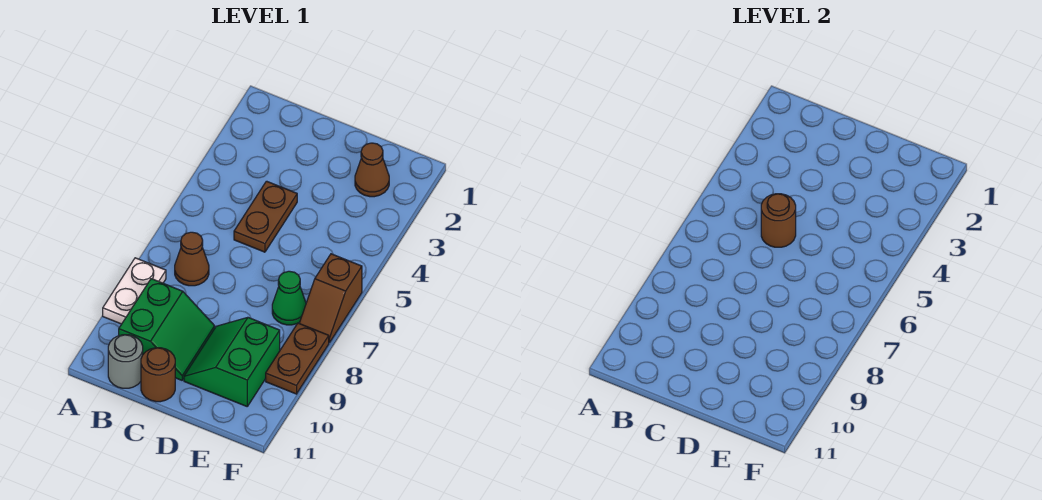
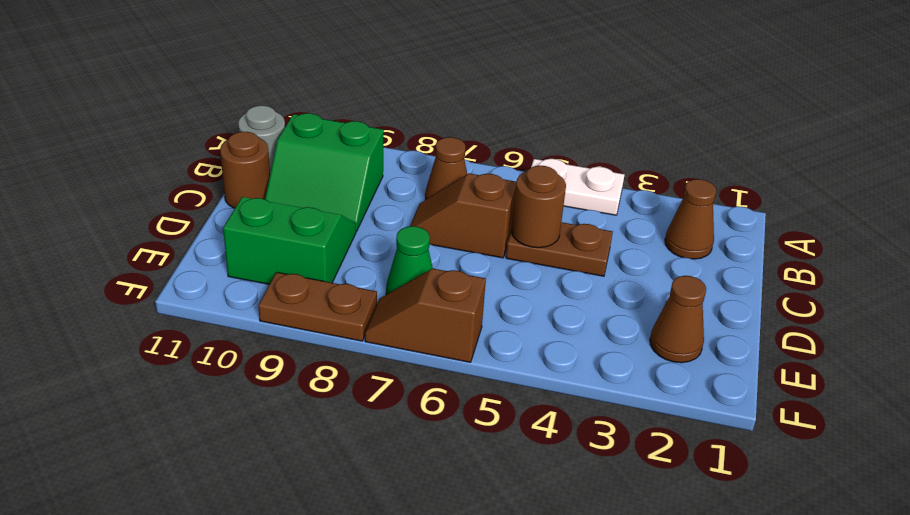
white plate A8:A9 level 1 -> white plate A4:A5 level 1
none -> brown cone B2 level 1
none -> brown slope C6:C7 level 1 top 6

